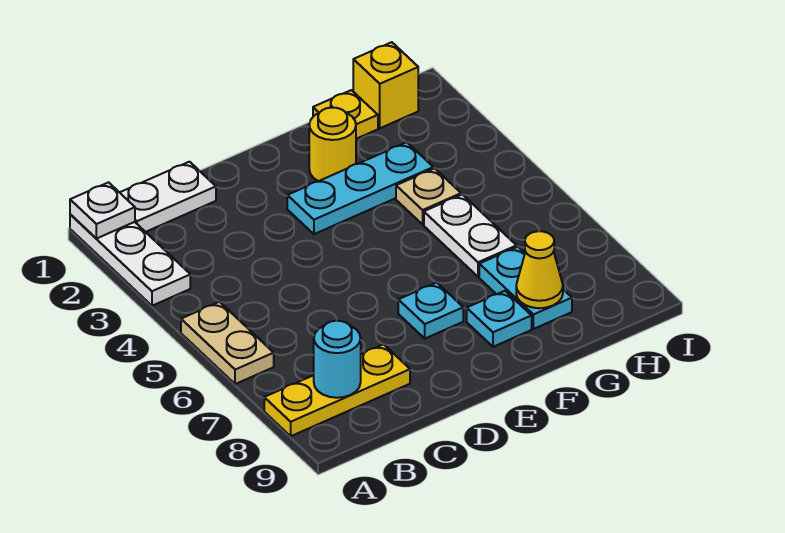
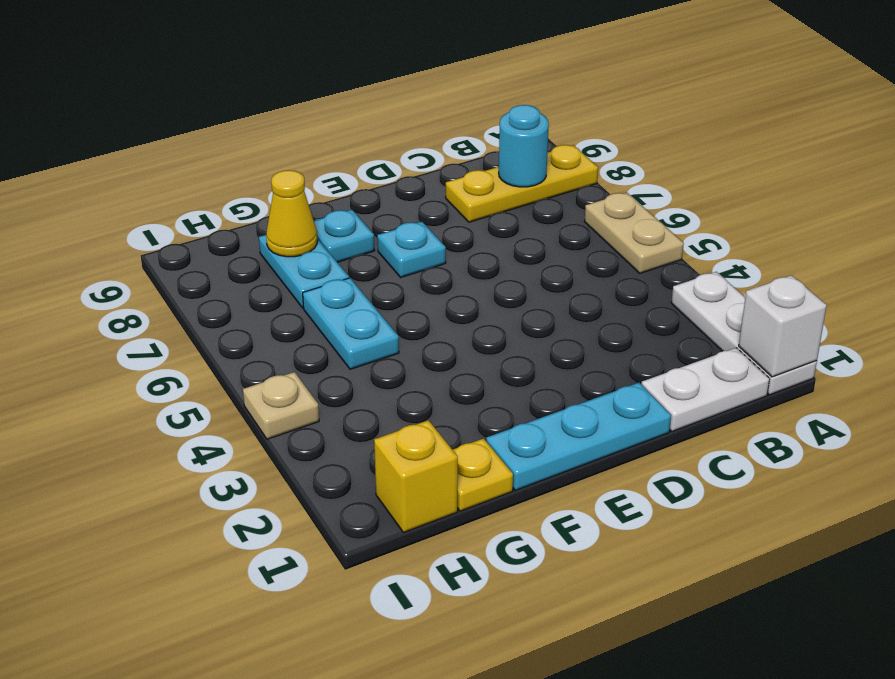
white plate A1 level 2 -> white brick A1 level 2
cyan plate E3:G3 level 1 -> cyan plate D1:F1 level 1
yellow round brick F2 level 1 -> none
tan plate G4 level 1 -> tan plate I4 level 1
white plate G5:G6 level 1 -> cyan plate G5:G6 level 1

